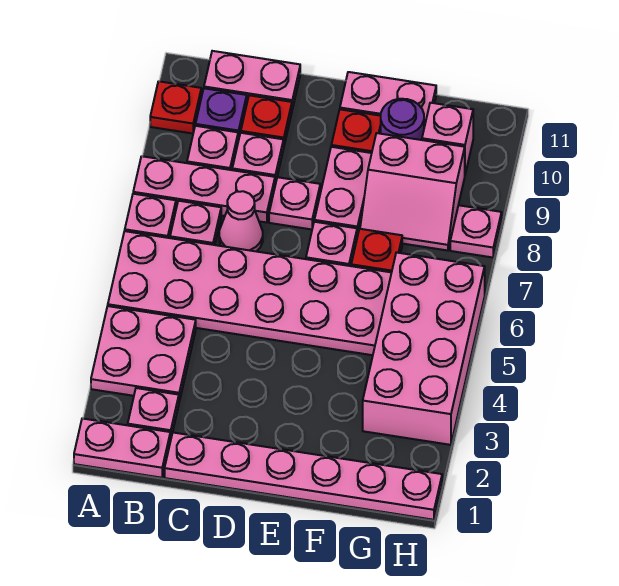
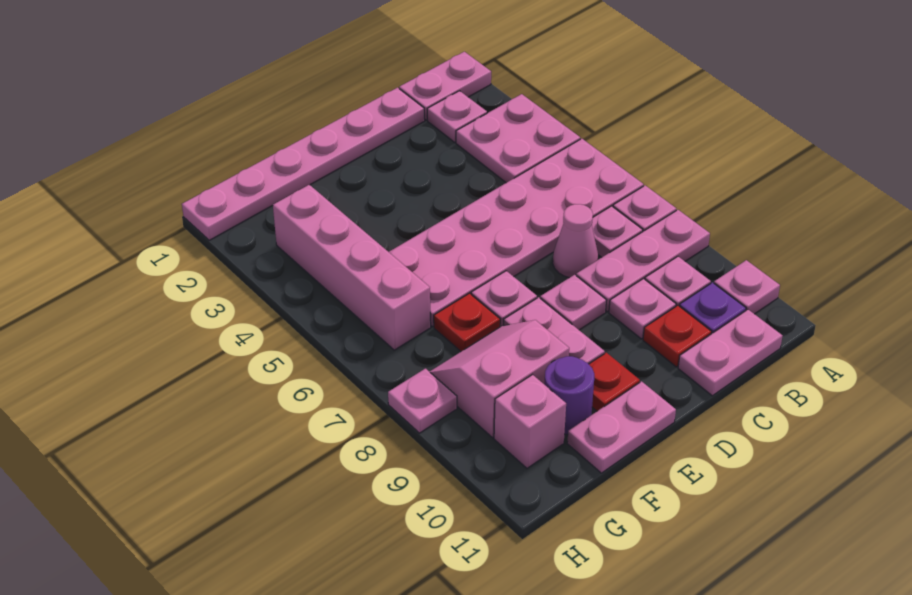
red plate A10 level 1 -> pink plate A10 level 1
pink brick G3:H6 level 1 -> pink brick G3:G6 level 1

